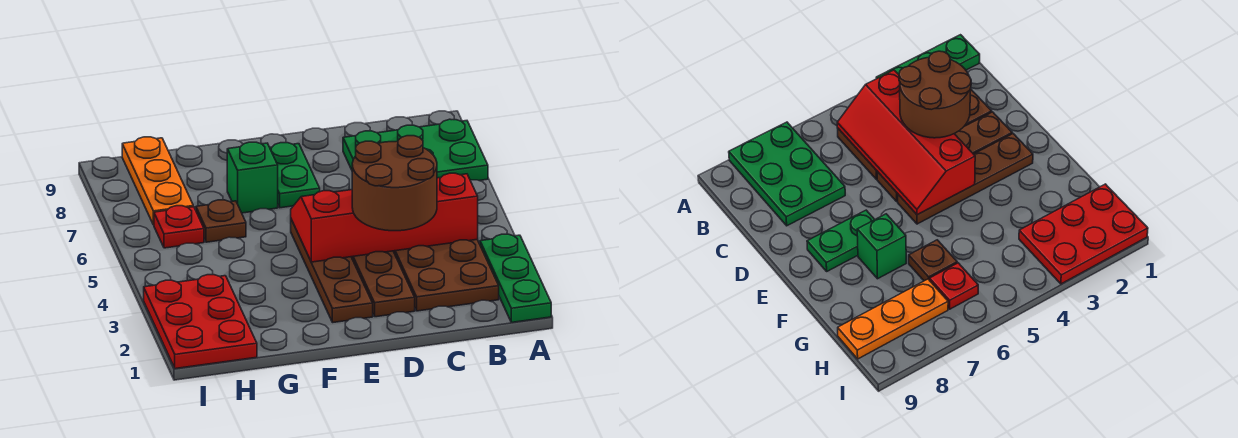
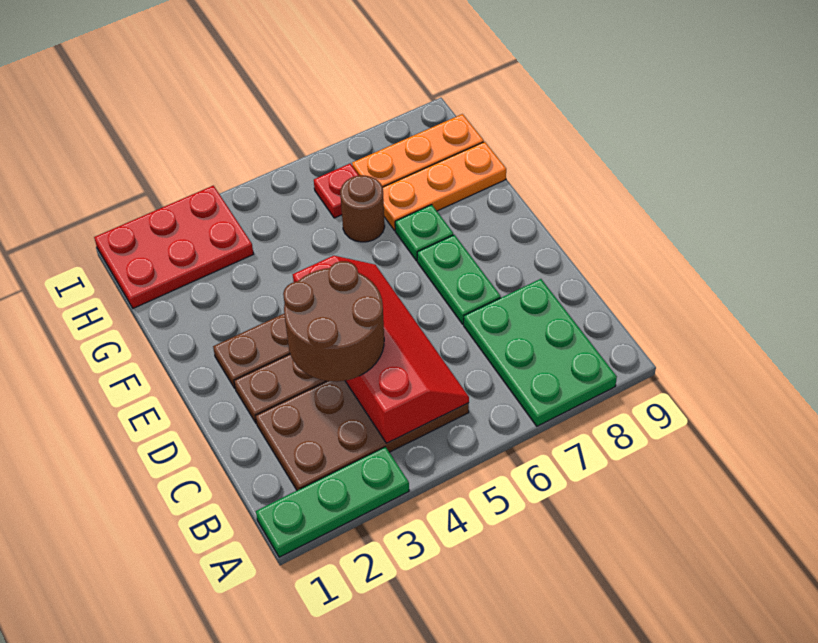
green plate E7:E8 level 1 -> green plate D7:E7 level 1
green brick F7 level 1 -> green plate F7 level 1
brown plate G6 level 1 -> brown round brick G6 level 1
none -> orange plate G7:G9 level 1

